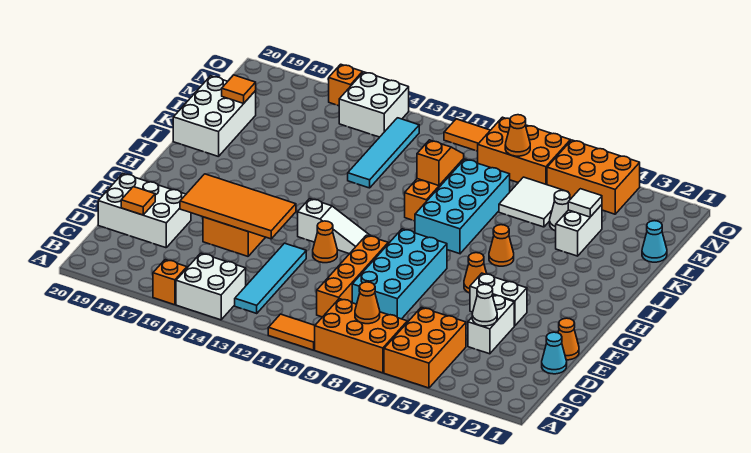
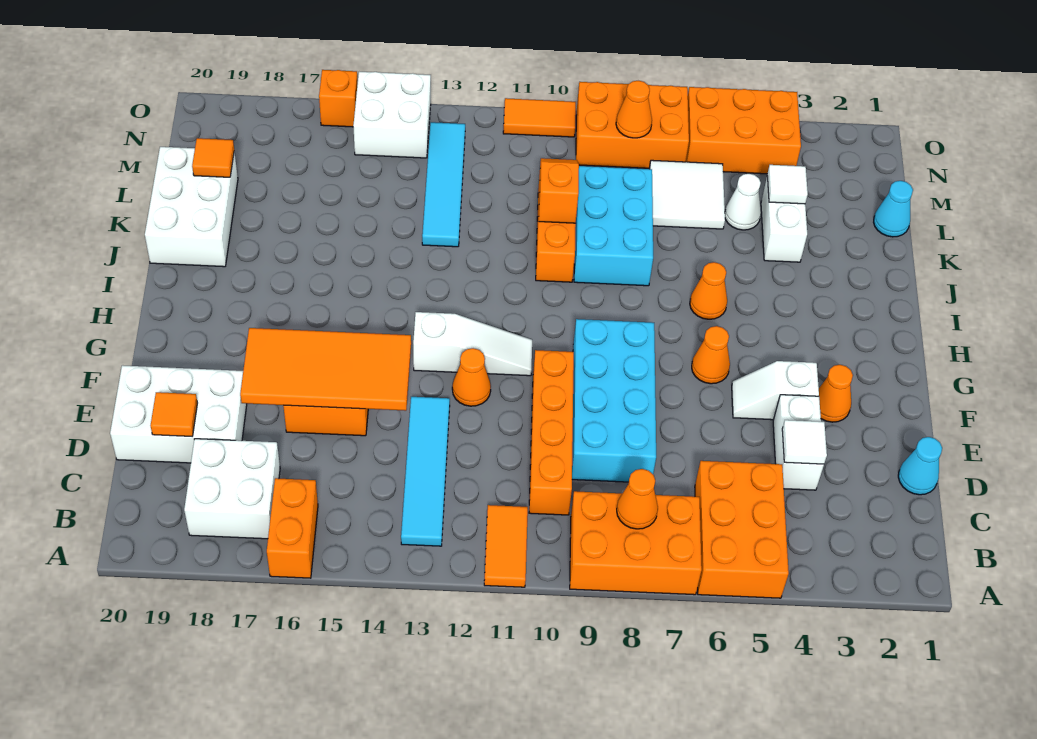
orange tile A10:A11 level 1 -> orange tile A11:B11 level 1
white brick A14:B15 level 1 -> white brick B17:C18 level 1
orange brick A16 level 1 -> orange brick A16:B16 level 1
white cone D4 level 2 -> white tile D4 level 2
orange cone E1 level 1 -> orange cone F3 level 1
white brick F4:F5 level 1 -> white slope F4:F5 level 1 top 4
cyan brick I8:L9 level 1 -> cyan brick J8:L9 level 1

